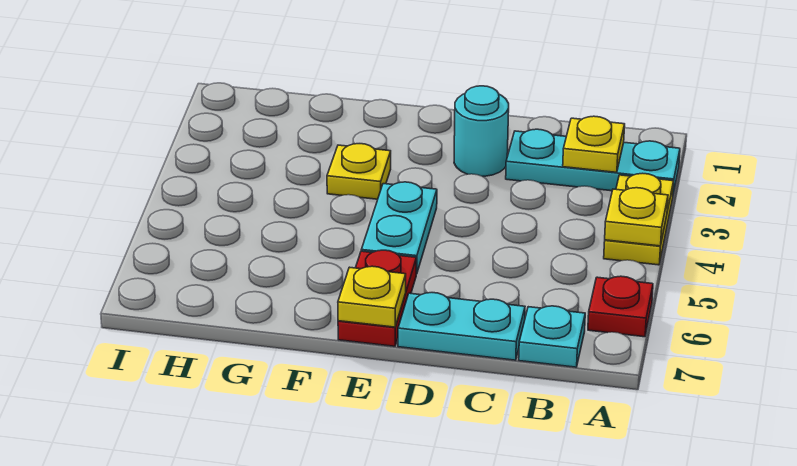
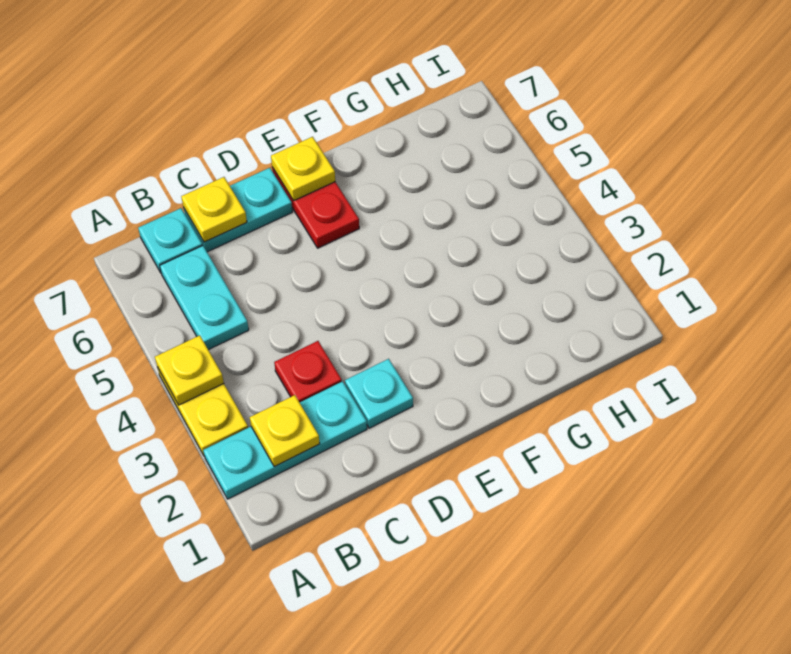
red plate A6 level 1 -> red plate C3 level 1
cyan round brick D2 level 1 -> cyan plate D2 level 1
cyan plate E4:E5 level 1 -> cyan plate B5:B6 level 1
yellow plate F3 level 1 -> yellow plate C7 level 2

